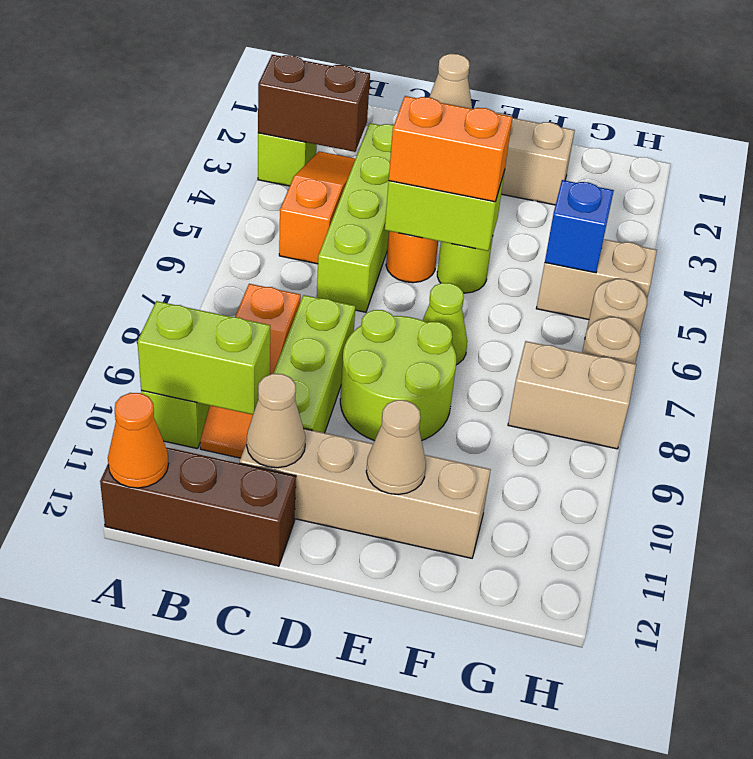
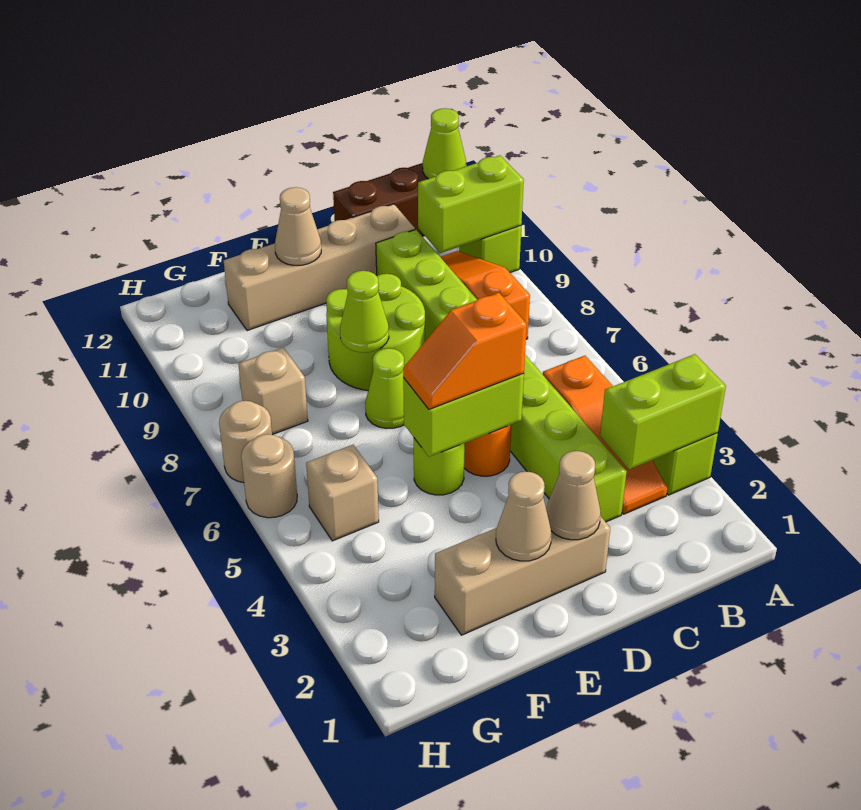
brown brick A3:B3 level 2 -> lime brick A3:B3 level 2
orange cone A12 level 2 -> lime cone A12 level 2
tan cone C11 level 2 -> tan cone E2 level 2
orange brick D5:E5 level 3 -> orange slope D5:E5 level 3 top D
none -> lime cone E8 level 2
tan brick G5:H5 level 1 -> tan brick G5 level 1
blue brick G5 level 2 -> none
tan brick G8:H8 level 1 -> tan brick G8 level 1

